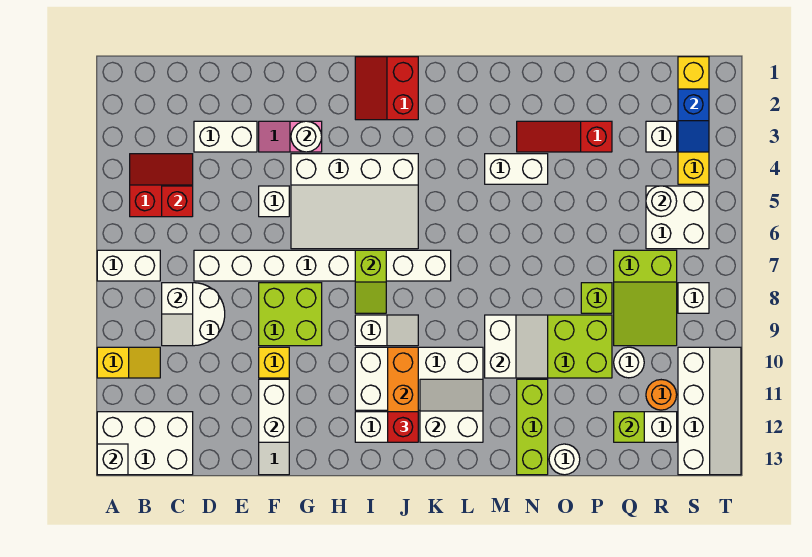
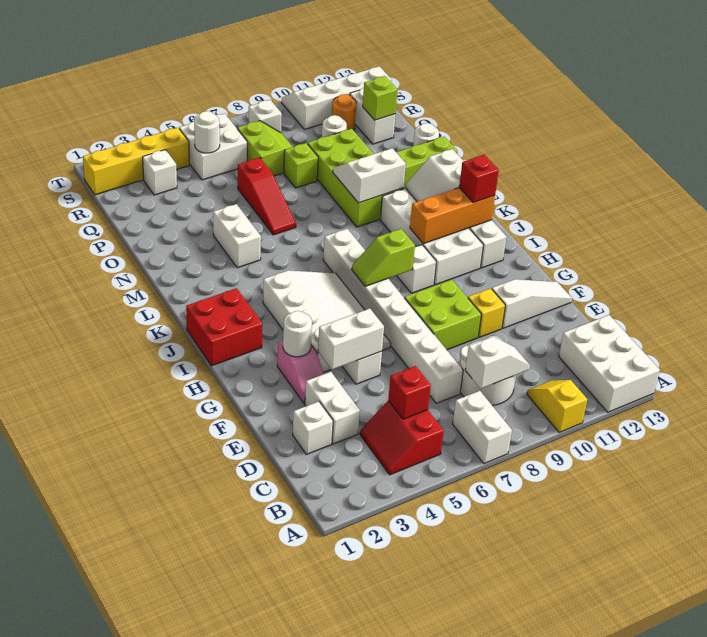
white brick A13 level 2 -> white brick D2 level 1
white brick F11:F12 level 2 -> white brick F4:F5 level 2
red slope I1:J2 level 1 top J -> red brick I1:J2 level 1
lime slope I7:I8 level 2 top 7 -> lime slope I7:I8 level 2 top 8
red slope N3:P3 level 1 top P -> red slope N6:P6 level 1 top P
lime slope Q7:R9 level 1 top 7 -> lime slope Q7:R8 level 1 top 7
blue slope S2:S3 level 2 top 2 -> none

